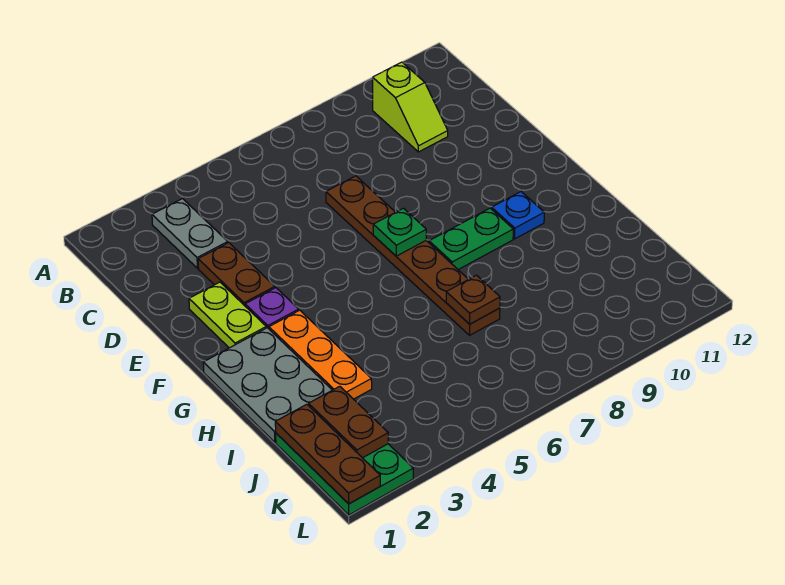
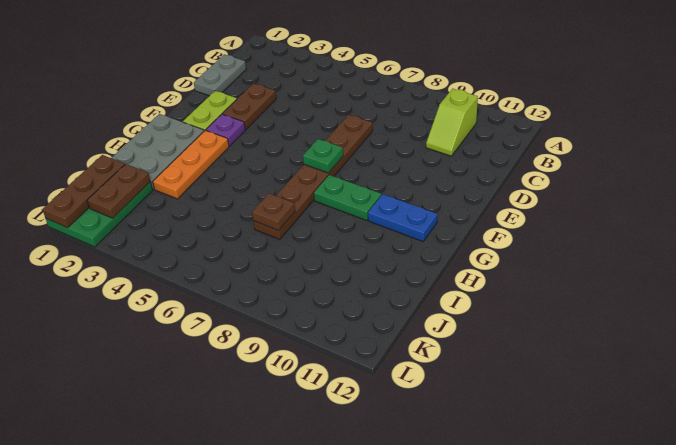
grey plate B3:C3 level 1 -> grey plate C1:D1 level 1
blue plate G10 level 1 -> blue plate G10:G11 level 1

